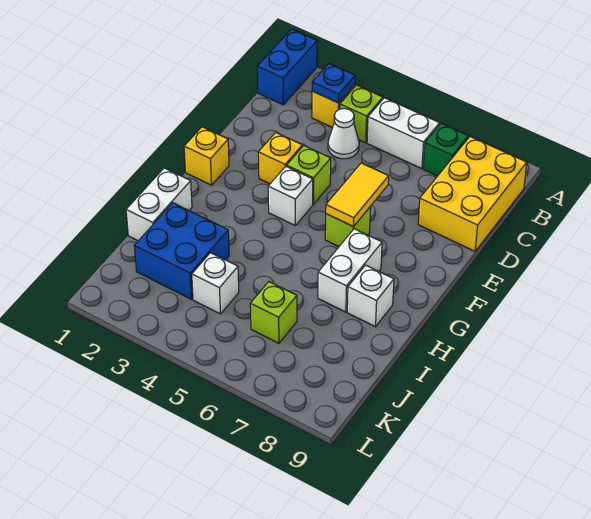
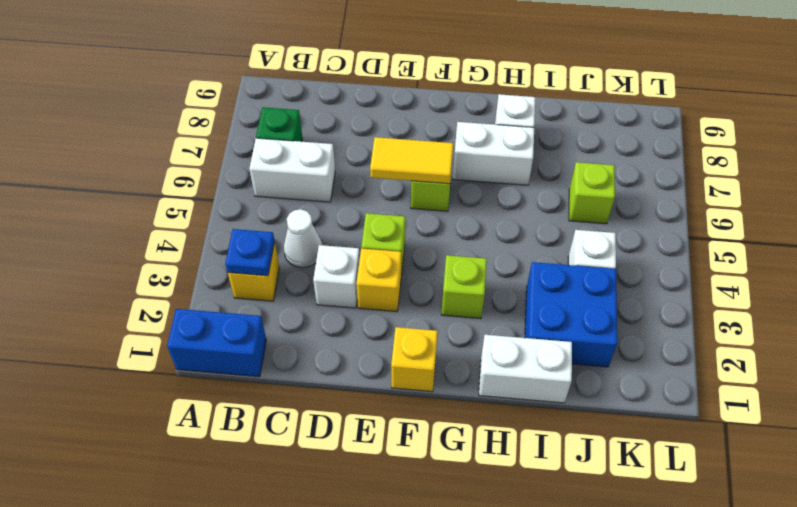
lime brick B4 level 1 -> lime brick G3 level 1
white brick B5:B6 level 1 -> white brick B6:C6 level 1
yellow brick B8:D9 level 1 -> none
white brick F4 level 1 -> white brick D3 level 1

